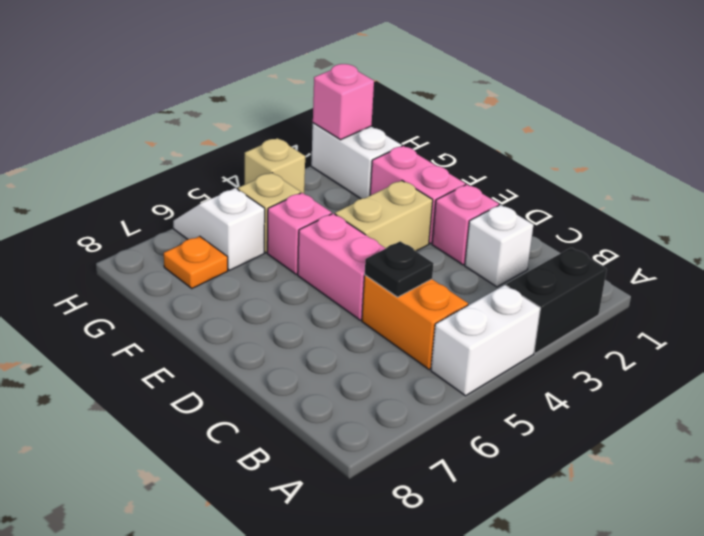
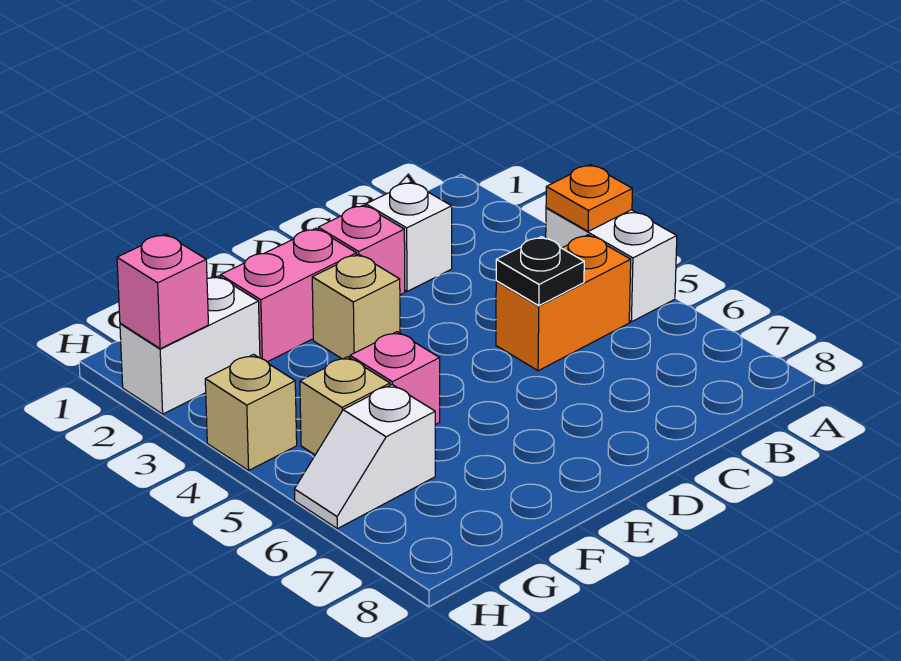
black brick A2:A3 level 1 -> none
pink brick D5:E5 level 1 -> none
tan brick E3:E4 level 1 -> tan brick E3 level 1
orange plate G7 level 1 -> orange plate A4 level 2

